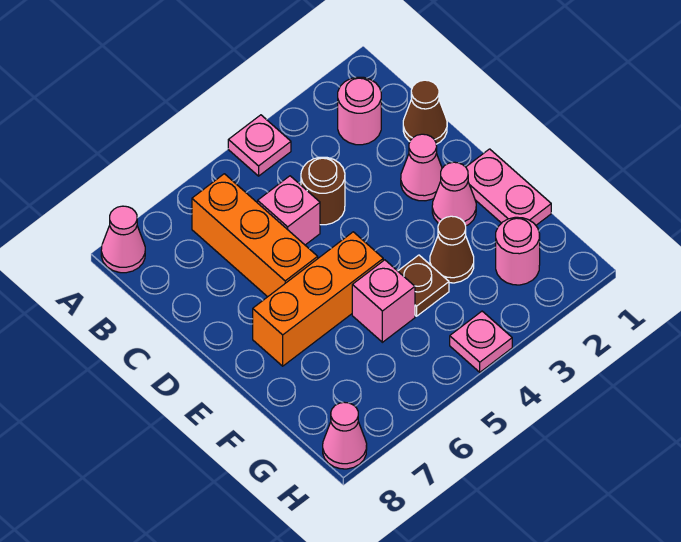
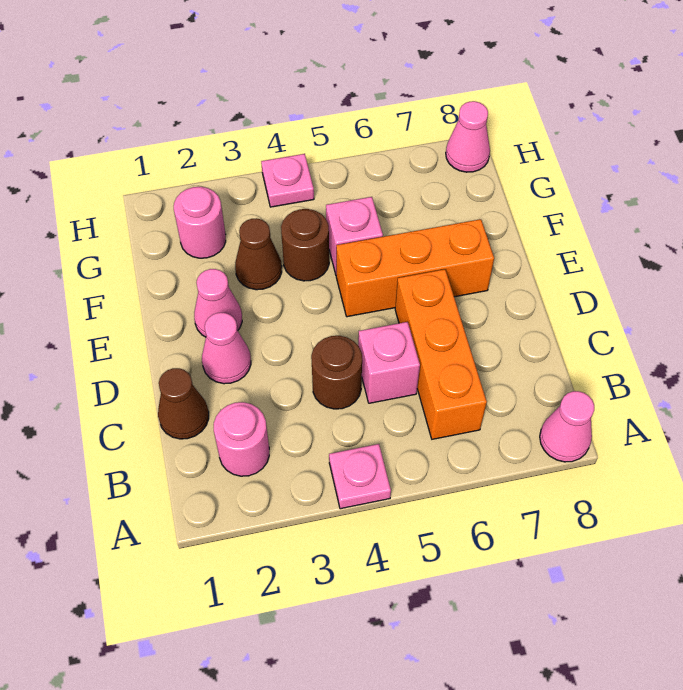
pink plate E1:F1 level 1 -> none
brown plate F4 level 1 -> brown round brick F4 level 1

